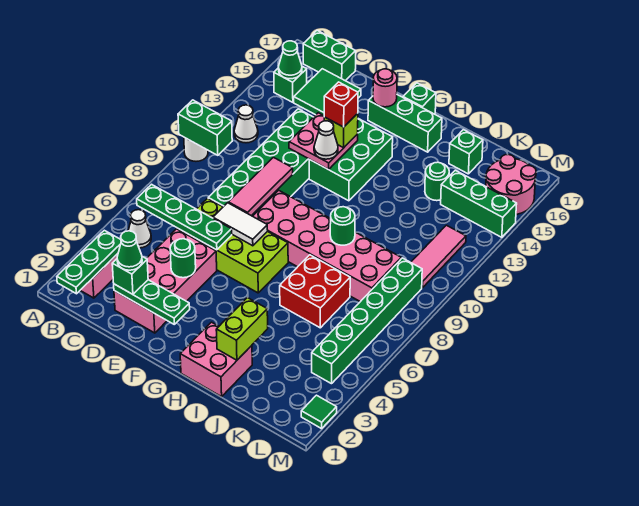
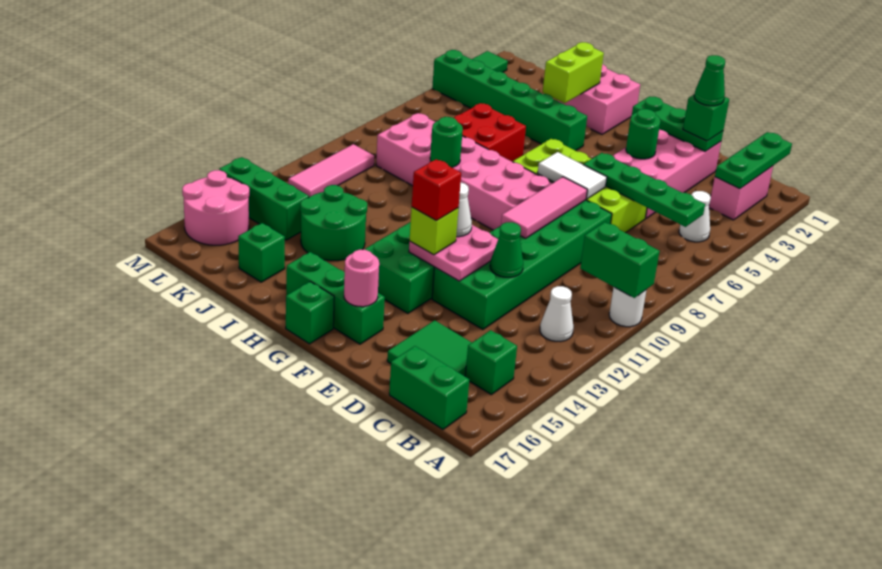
green cone B15 level 2 -> green cone D12 level 2
green round brick J14 level 1 -> green round brick I13:J14 level 1
green brick L4:L9 level 1 -> green brick H4:M4 level 1

